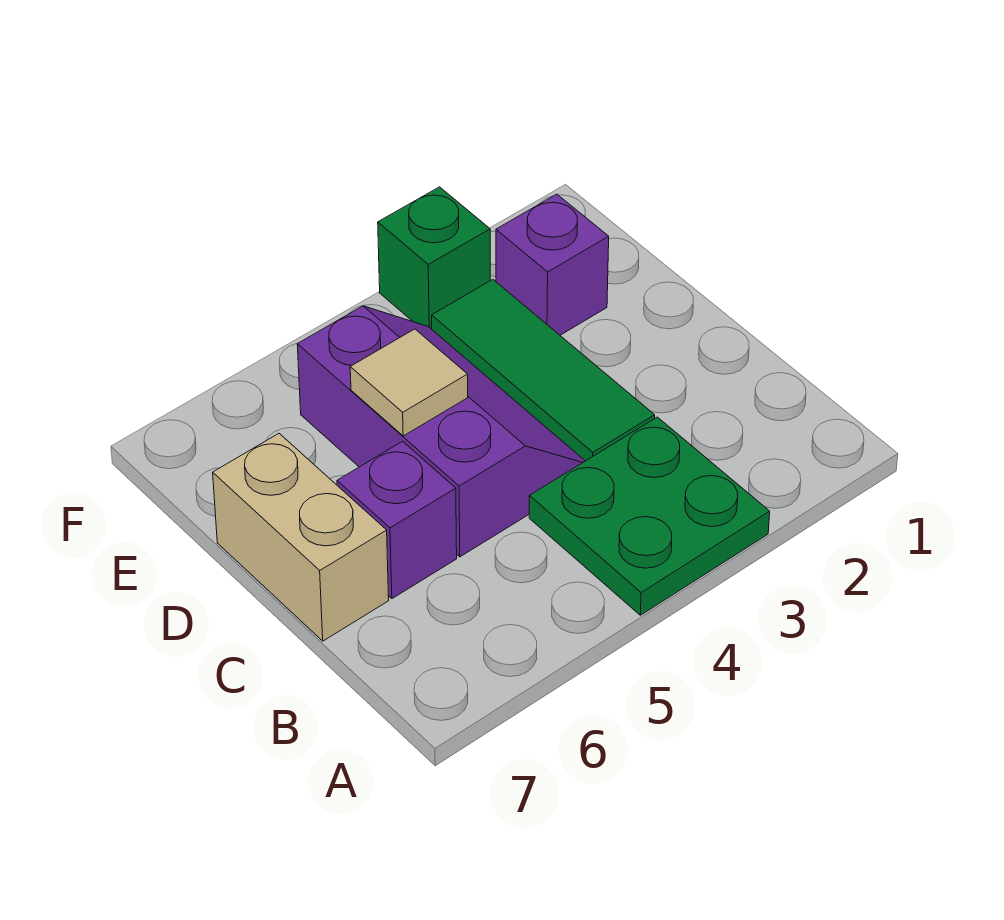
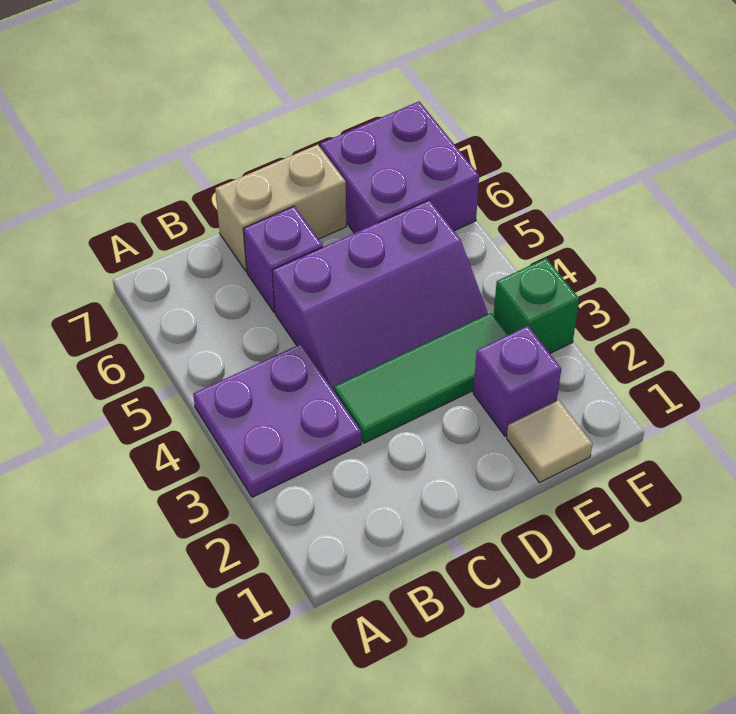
green plate A3:B4 level 1 -> purple plate A3:B4 level 1
tan tile D5 level 2 -> tan tile E1 level 1
none -> purple brick E6:F7 level 1

